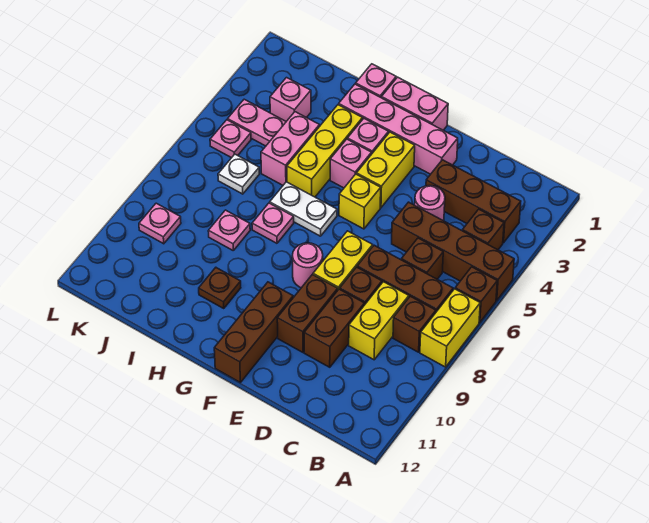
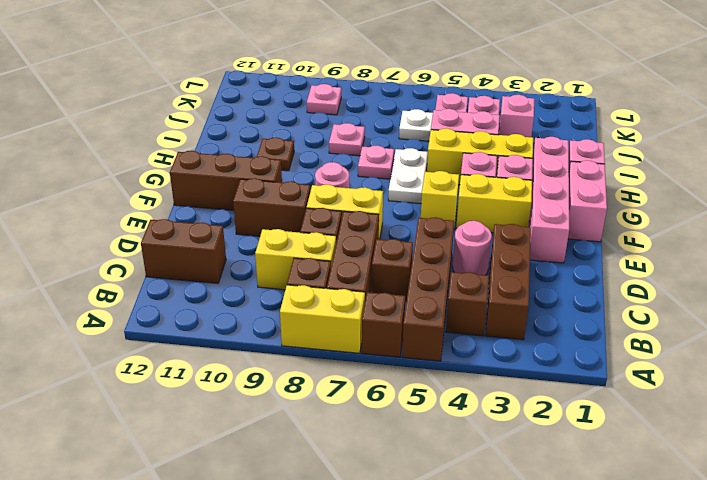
brown brick D9:D10 level 1 -> brown brick C11:C12 level 1

